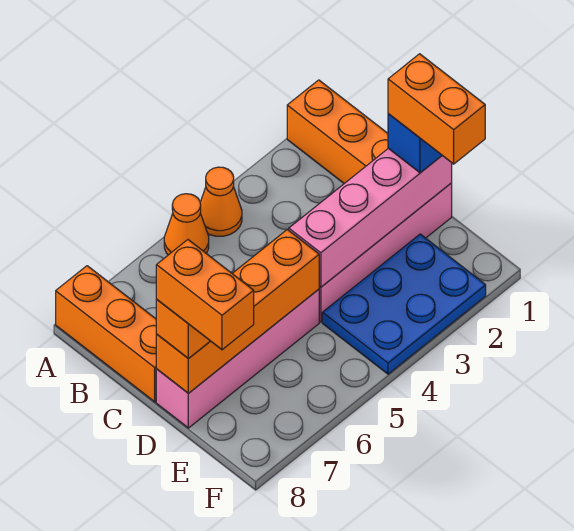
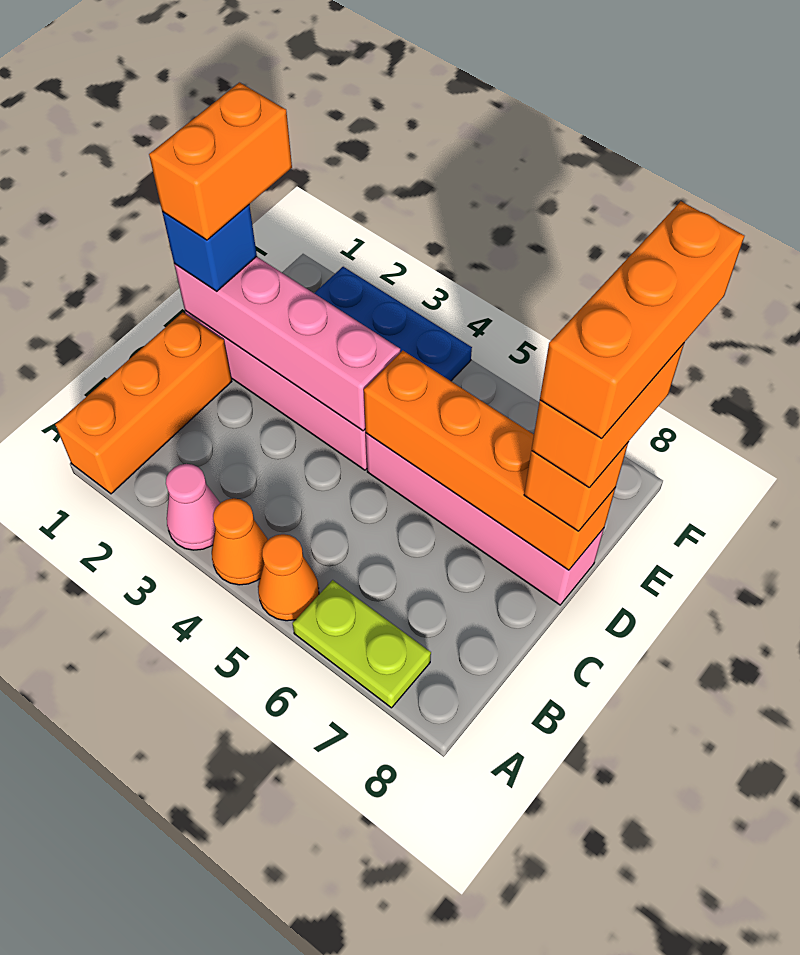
none -> pink cone A3 level 1
none -> lime plate A6:A7 level 1
orange brick A8:C8 level 1 -> orange brick D8:F8 level 5

